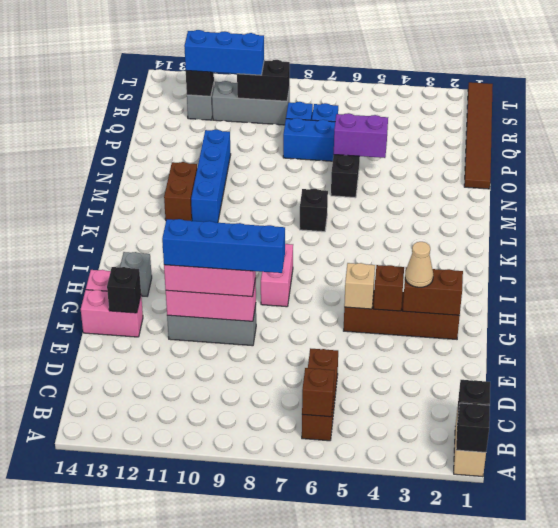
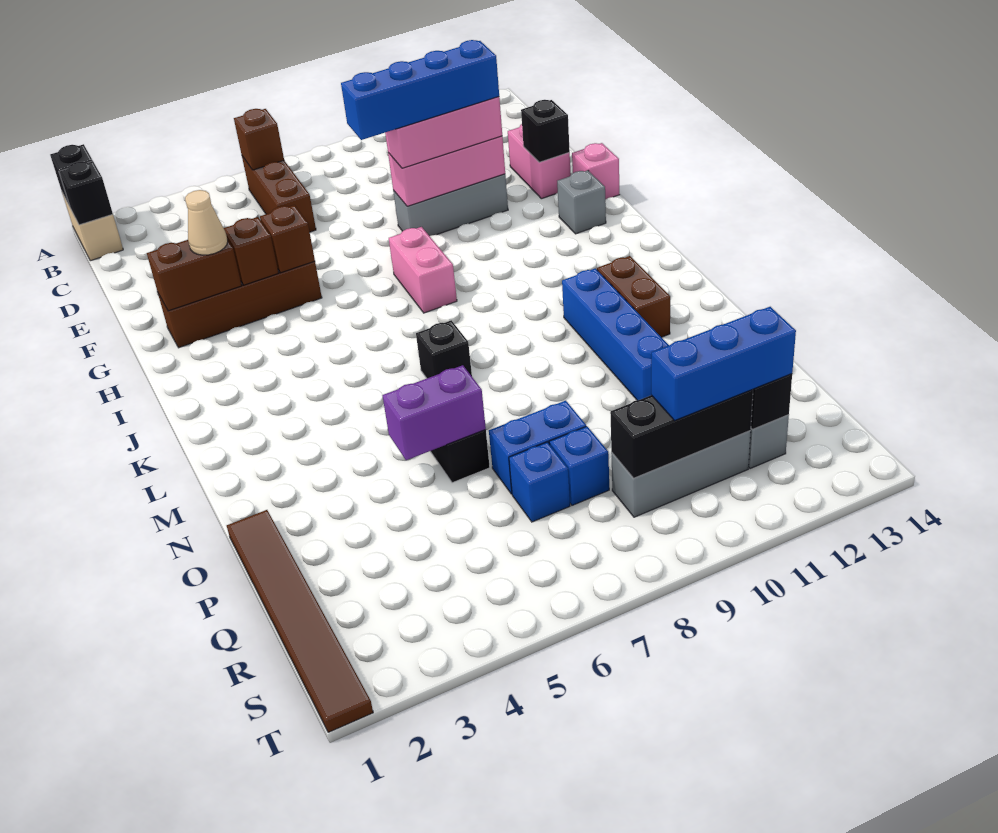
pink brick F13:F14 level 1 -> pink brick E13:F13 level 1
tan brick G5 level 2 -> brown brick G5 level 2
black brick R9:R10 level 2 -> black brick R9:R11 level 2

